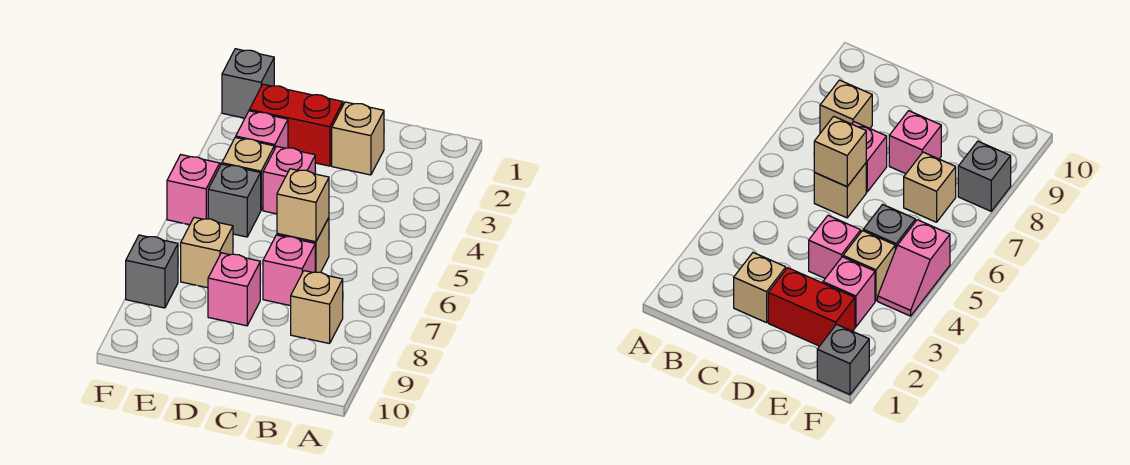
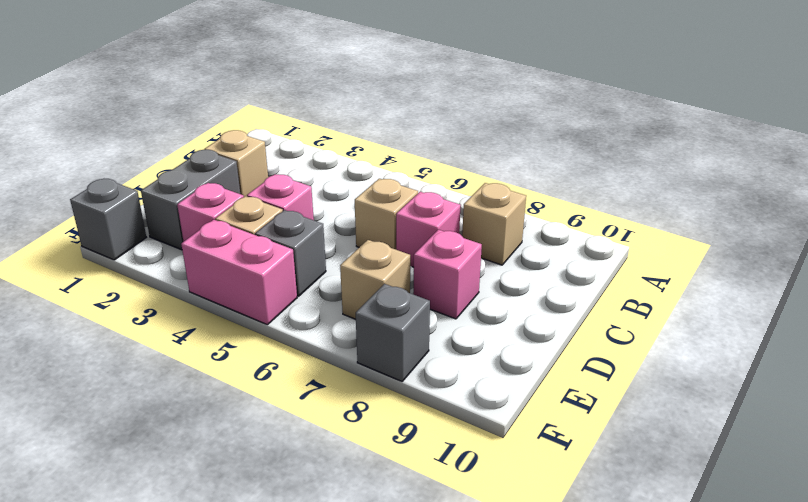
tan brick C6 level 2 -> none
red brick D2:E2 level 1 -> grey brick D2:E2 level 1
pink slope F4:F5 level 1 top 5 -> pink brick F4:F5 level 1

